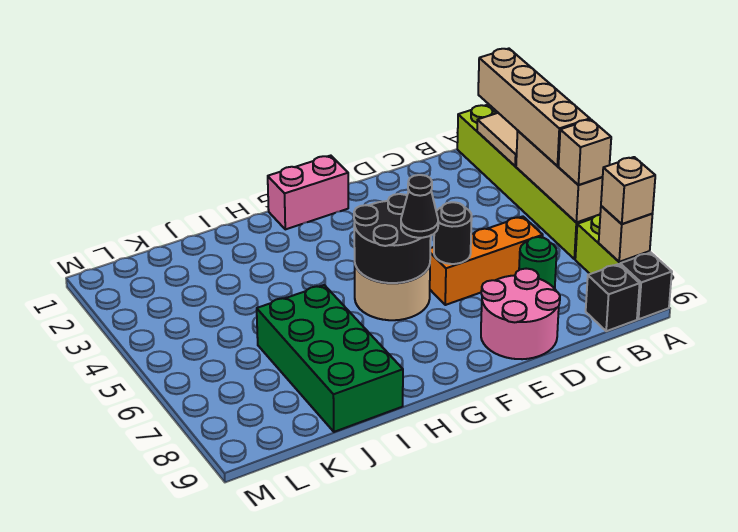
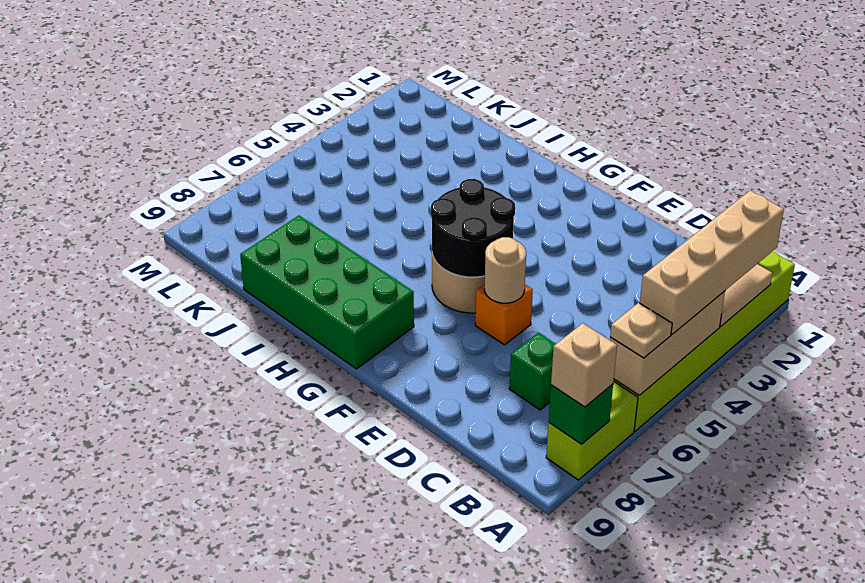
tan brick A6 level 3 -> tan plate A6 level 3
tan brick A8 level 2 -> green brick A8 level 2
black brick A9 level 1 -> none
black brick B9 level 1 -> none
orange brick C6:E6 level 1 -> orange brick E6 level 1
green round brick C7 level 1 -> green brick C7 level 1
pink round brick D8:E9 level 1 -> none
black round brick E6 level 2 -> tan round brick E6 level 2
pink brick F1:G1 level 1 -> none
black cone F6 level 3 -> none
green brick I6:J9 level 1 -> green brick G8:J9 level 1

